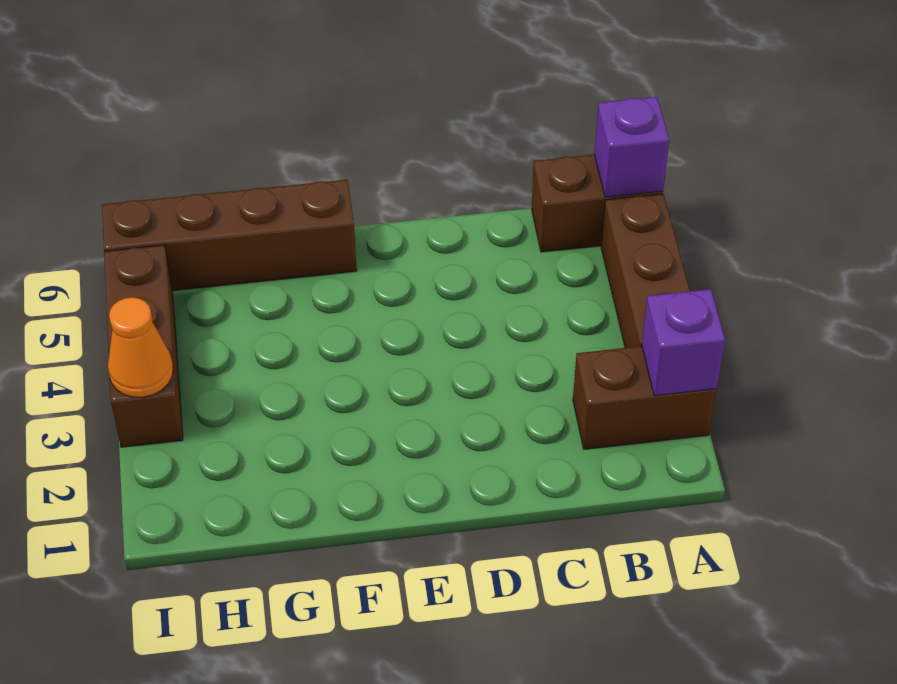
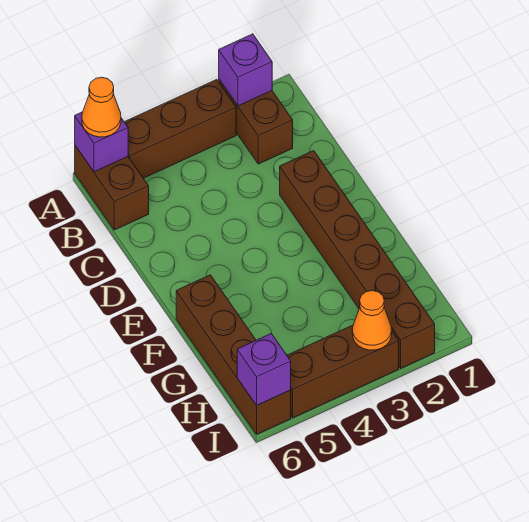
none -> orange cone A6 level 3
none -> brown brick D2:I2 level 1
none -> purple brick I6 level 2

